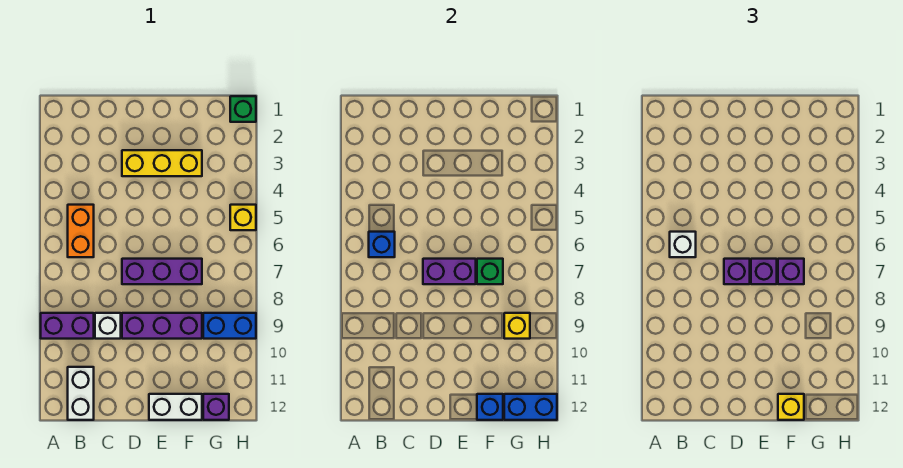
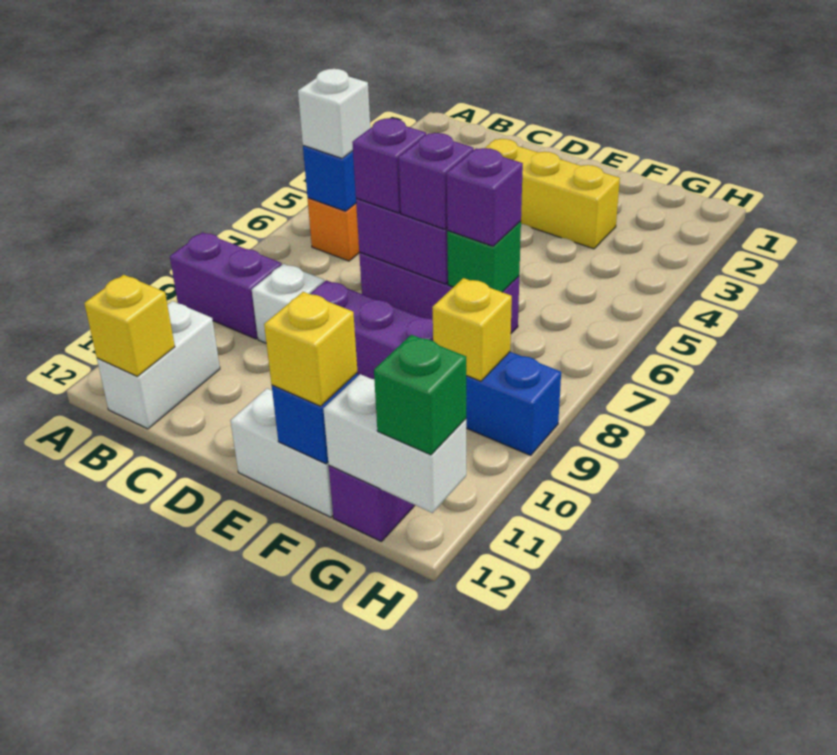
blue brick G12:H12 level 2 -> white brick G12:H12 level 2
green brick H1 level 1 -> green brick H12 level 3
yellow brick H5 level 1 -> yellow brick B12 level 2

